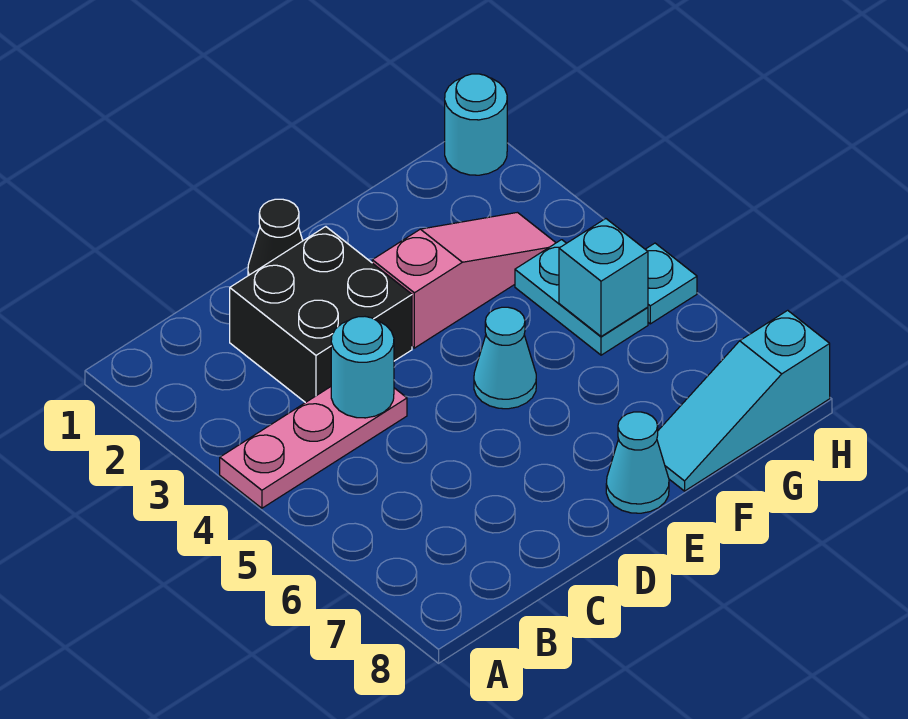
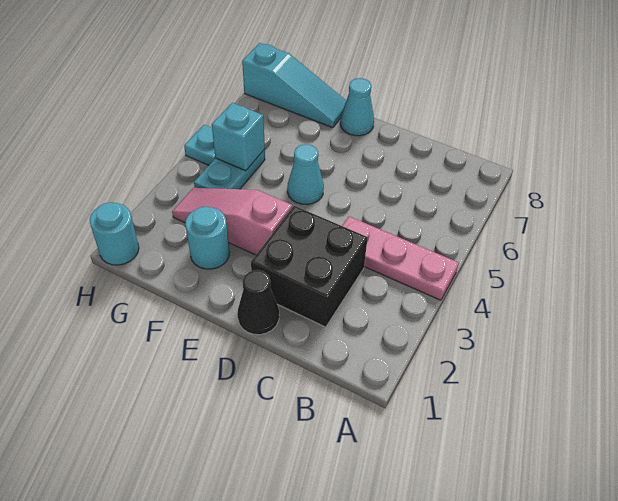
cyan round brick C4 level 2 -> cyan round brick F2 level 1

